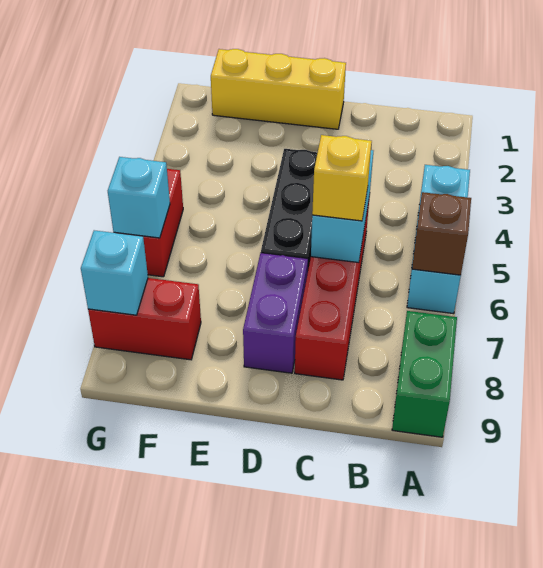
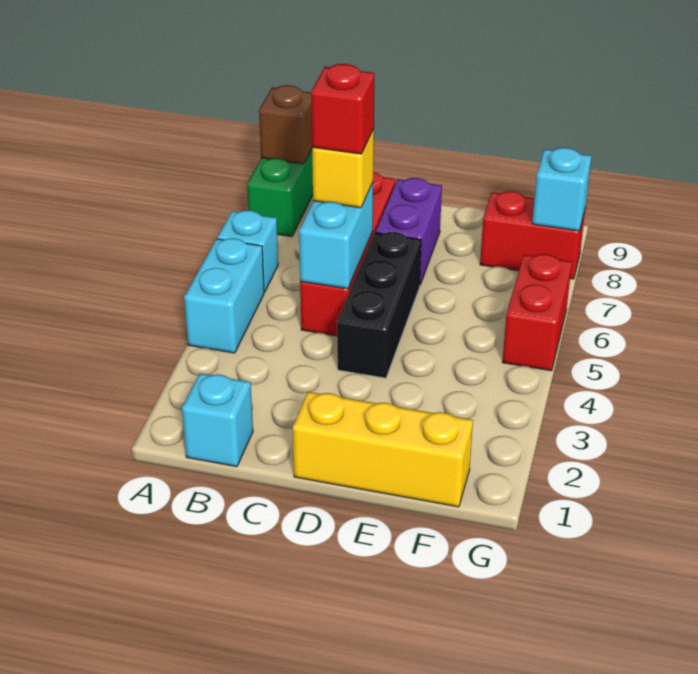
brown brick A6 level 2 -> brown brick A9 level 2
none -> red brick C6 level 4
cyan brick G6 level 2 -> cyan brick B1 level 1

